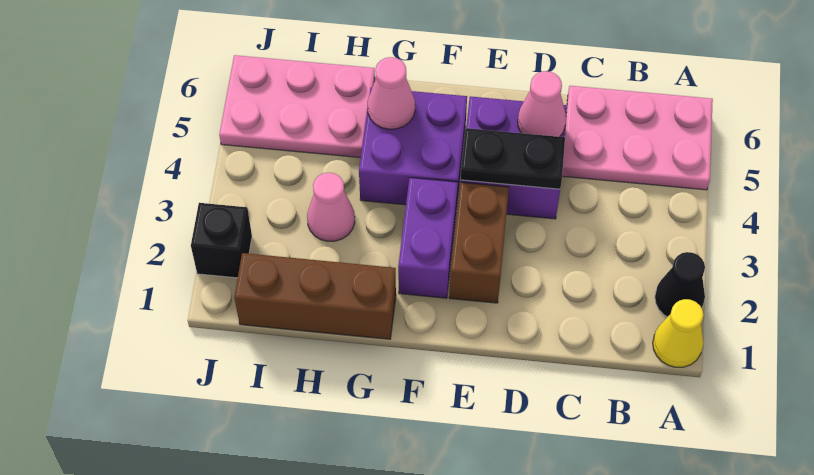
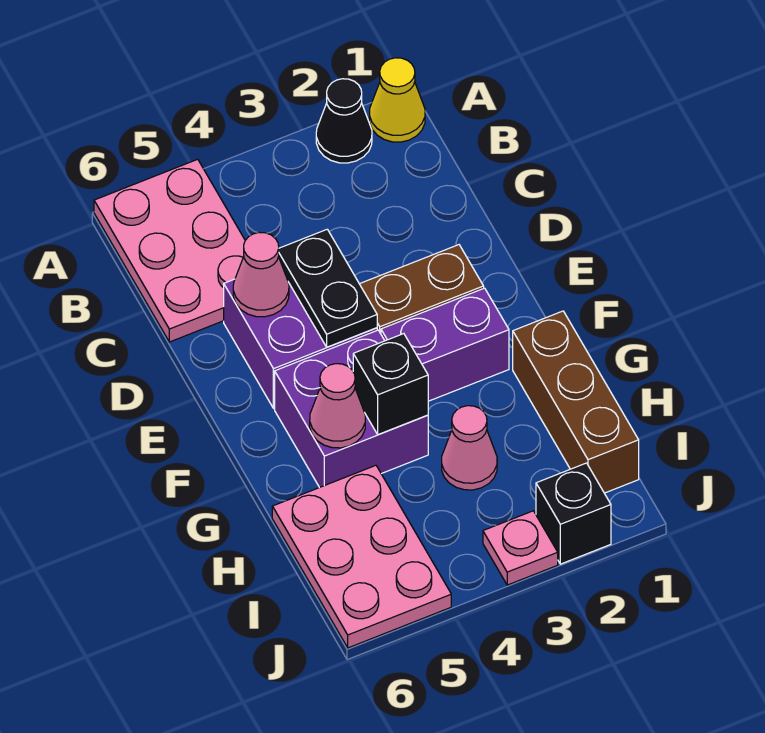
none -> black brick G4 level 2
none -> pink plate J3 level 1

